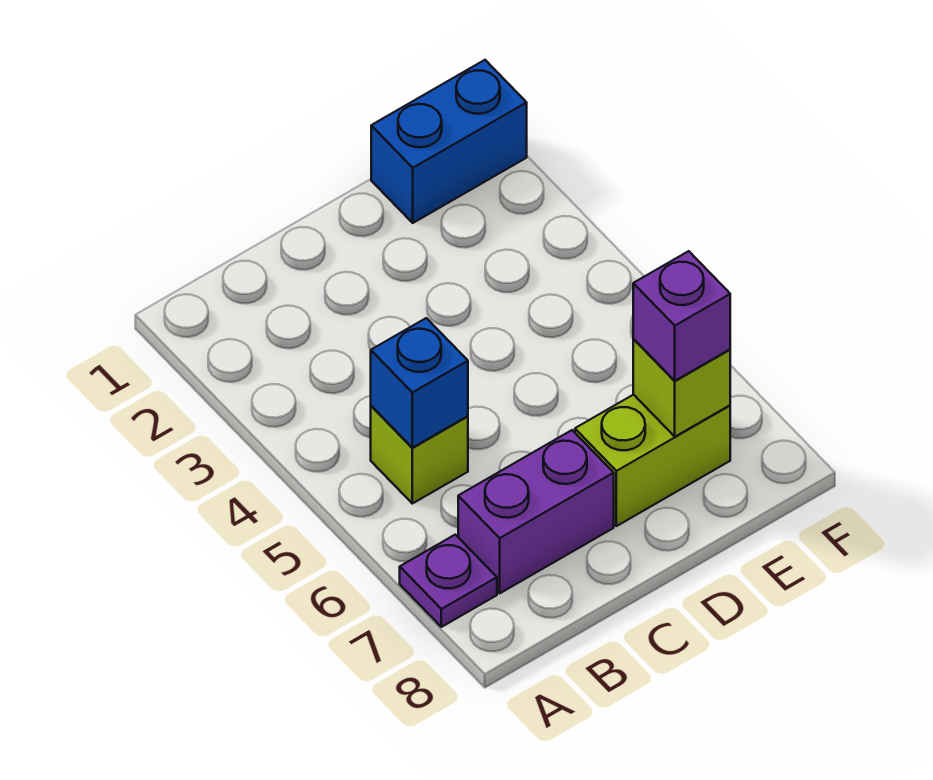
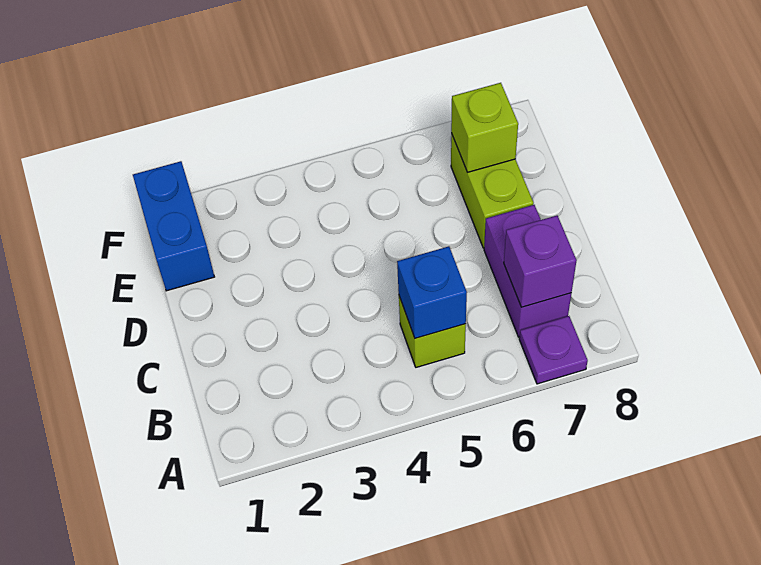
purple brick E7 level 3 -> purple brick B7 level 2

